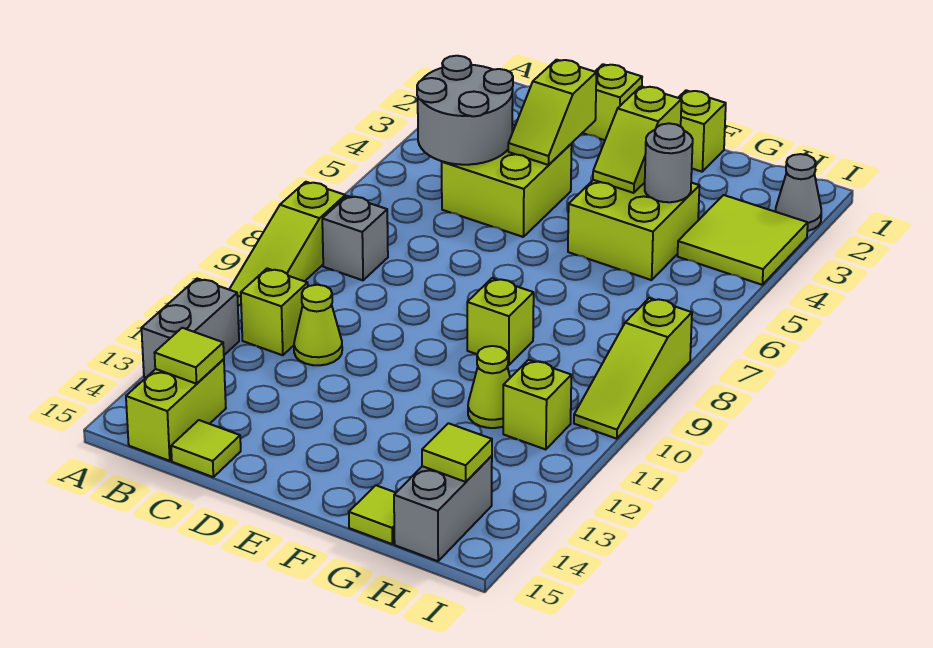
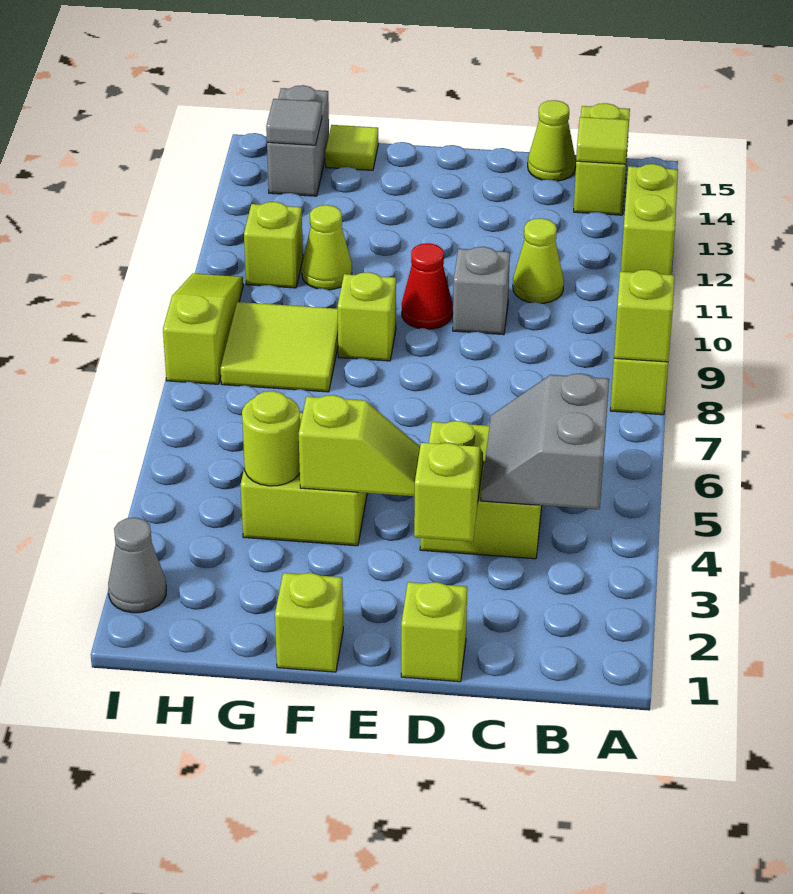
grey brick A12:A13 level 1 -> lime brick A12:A13 level 1
grey round brick B4:C5 level 2 -> grey slope B4:C5 level 2 top B
grey brick B8 level 1 -> grey brick D10 level 1
lime brick B11 level 1 -> lime brick A8 level 2
lime tile C15 level 1 -> lime cone C15 level 1
none -> red cone E10 level 1
lime slope F3:F4 level 2 top 3 -> lime slope E4:F4 level 2 top F
grey round brick G4 level 2 -> lime round brick G4 level 2
lime tile H3:I4 level 1 -> lime tile G8:H9 level 1
lime tile H14 level 2 -> grey tile H14 level 2

